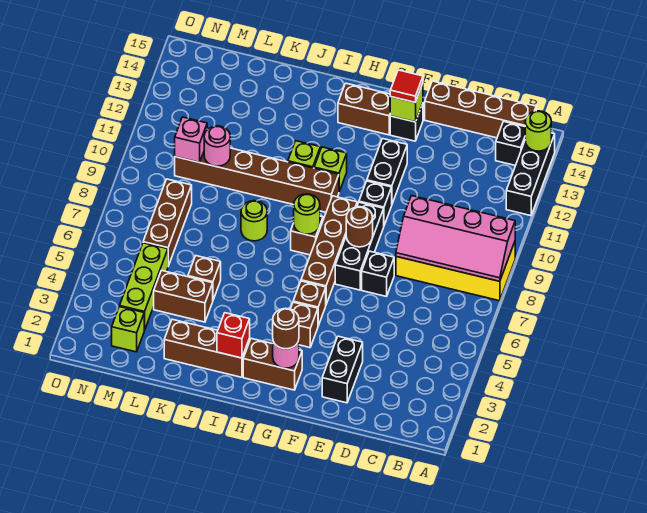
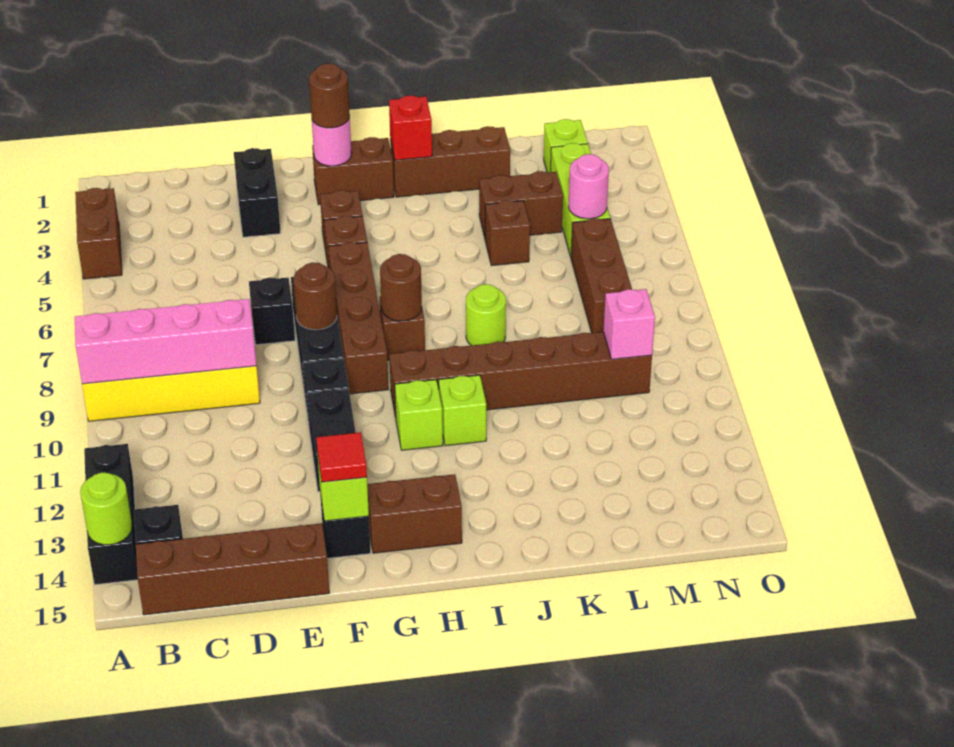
none -> brown brick A3:A4 level 1
lime round brick H8 level 2 -> brown round brick H8 level 2
pink round brick L10 level 2 -> pink round brick M5 level 2

